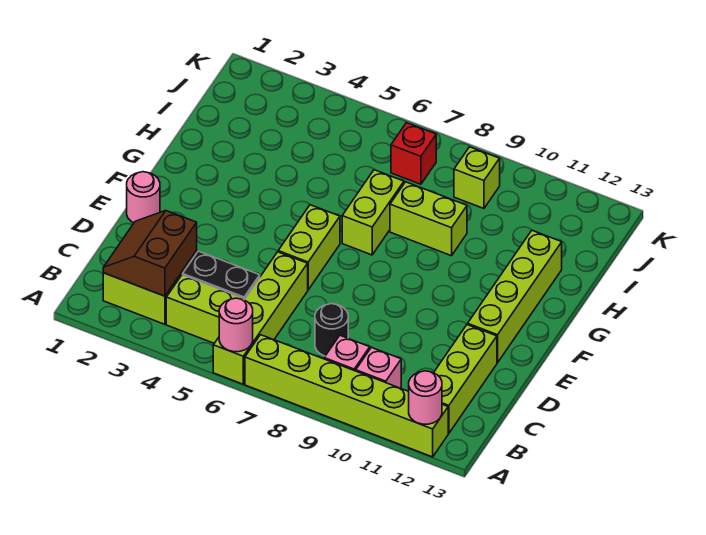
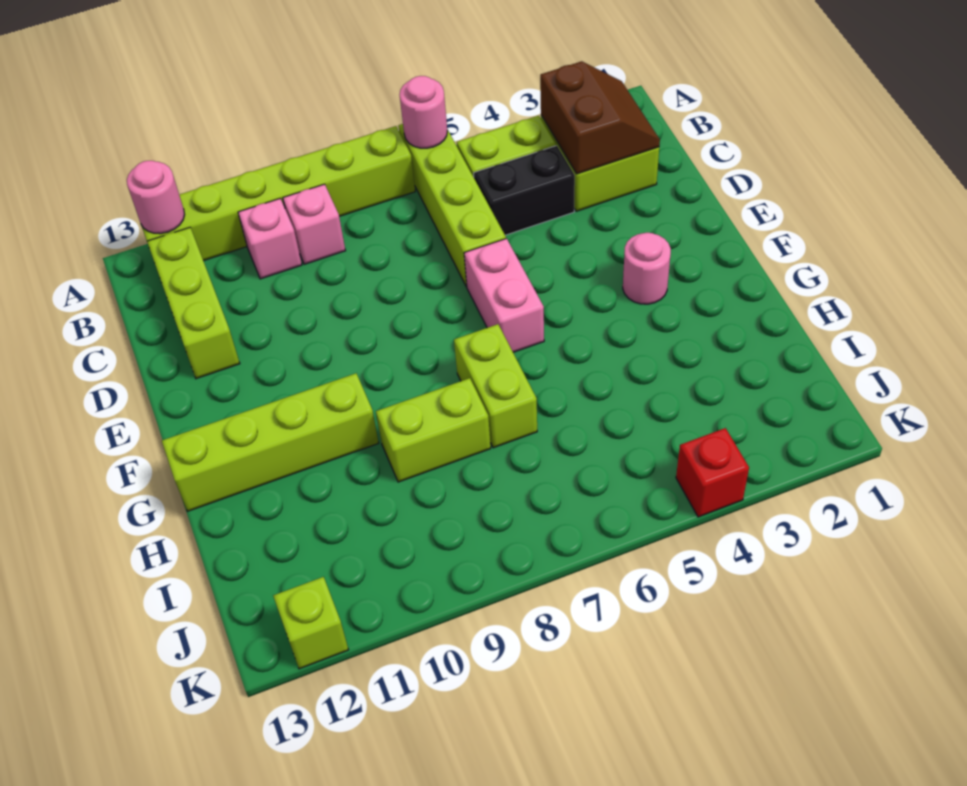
black round brick C8 level 1 -> none
pink round brick E1 level 1 -> pink round brick F3 level 1
lime brick E6:F6 level 1 -> pink brick E6:F6 level 1
lime brick E12:H12 level 1 -> lime brick G10:G13 level 1
red brick J7 level 1 -> red brick K4 level 1
lime brick J9 level 1 -> lime brick K12 level 1

